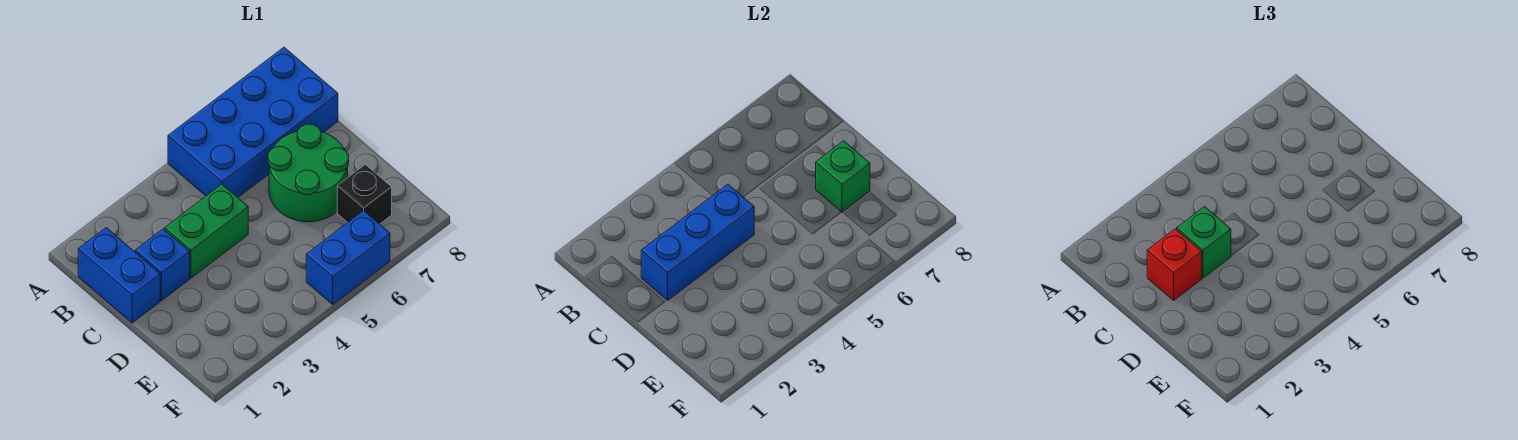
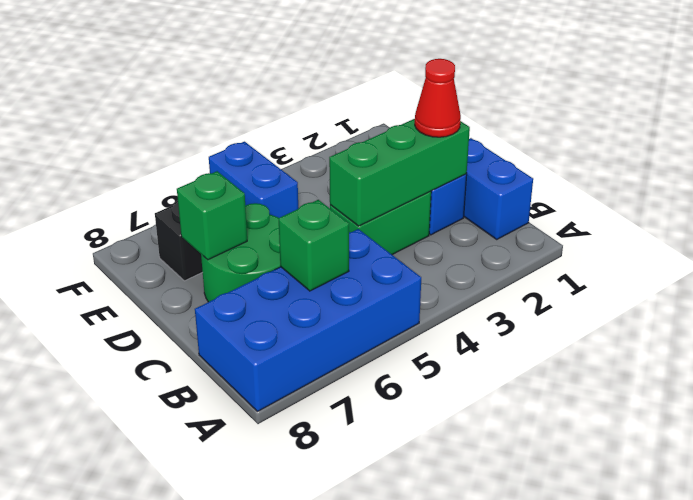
blue brick C2:C4 level 2 -> green brick C2:C4 level 2
red brick C2 level 3 -> red cone C2 level 3
green brick C3 level 3 -> green brick B6 level 2
blue brick F5:F6 level 1 -> blue brick E5:F5 level 1

